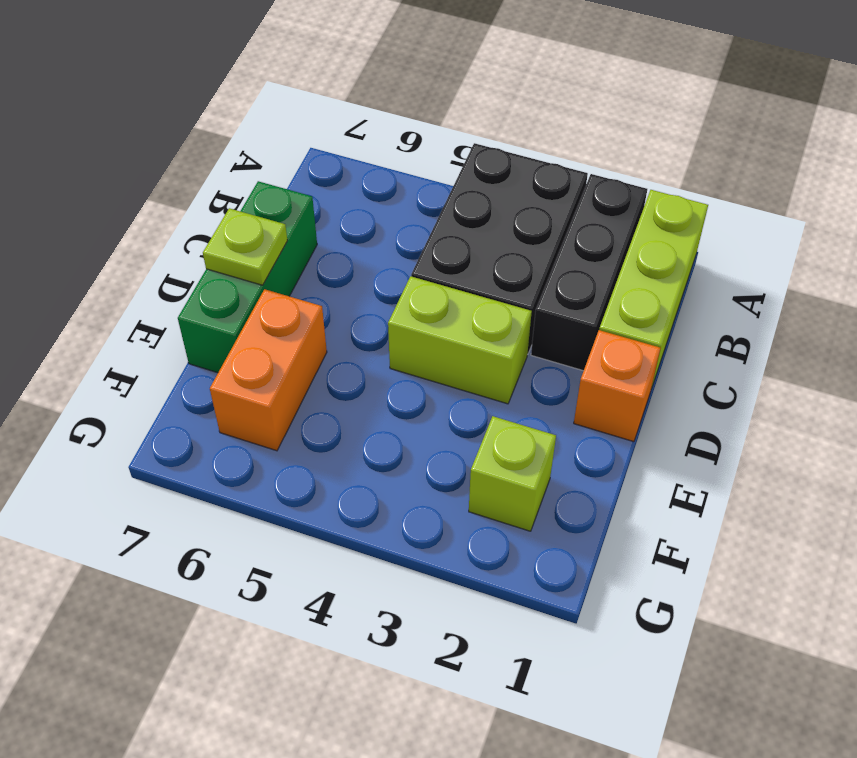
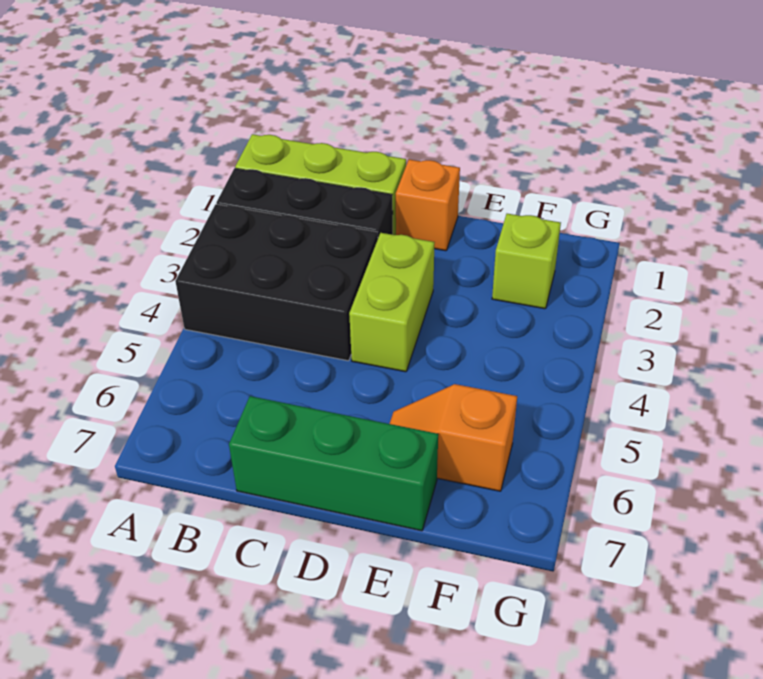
lime plate D7 level 2 -> none
orange brick E6:F6 level 1 -> orange slope E6:F6 level 1 top F

